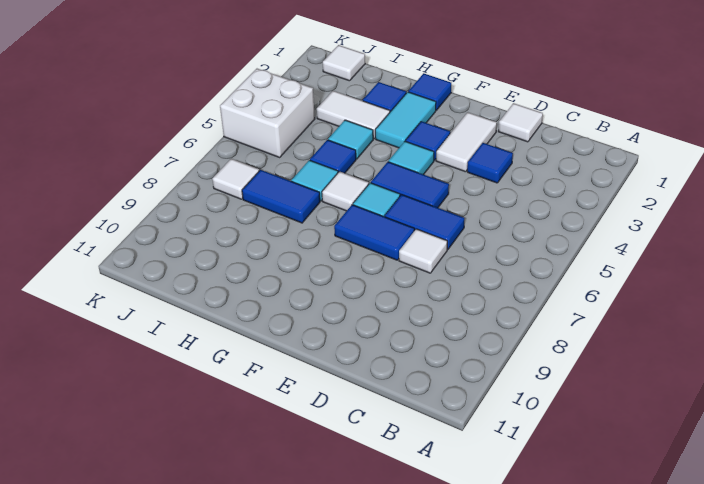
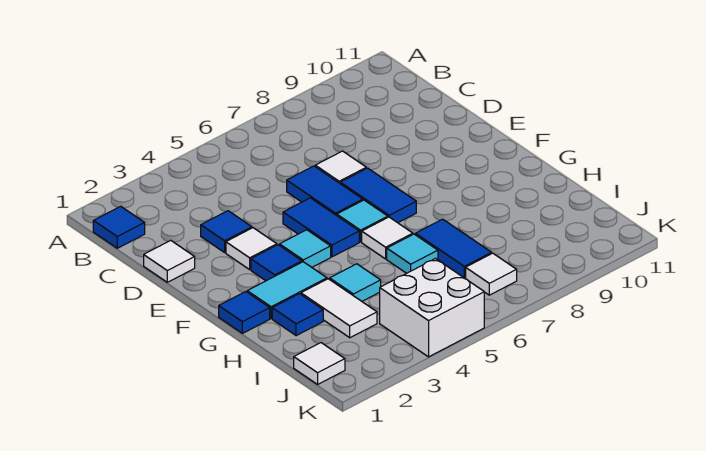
white tile E2:E3 level 1 -> white tile E3 level 1
blue tile H5 level 1 -> blue tile B1 level 1

